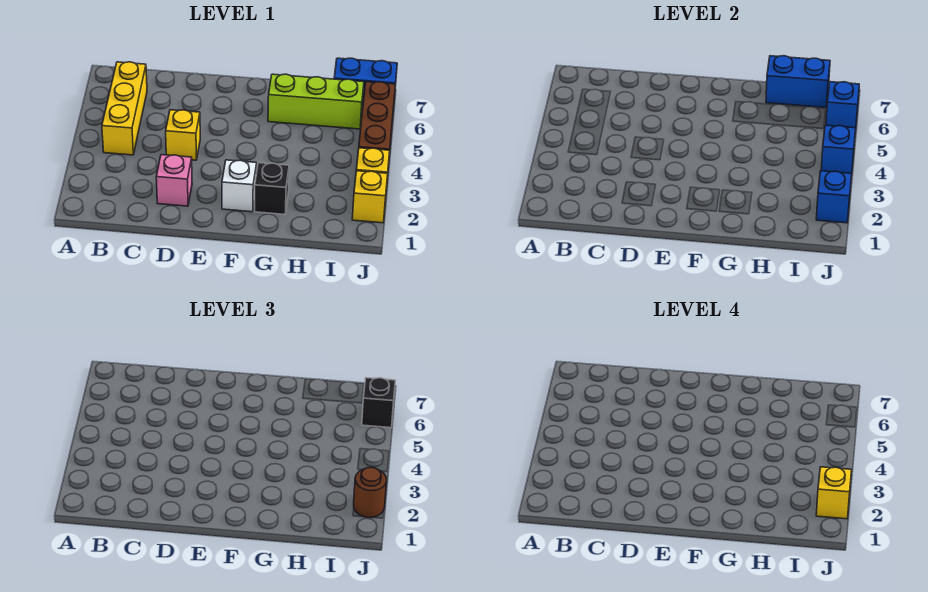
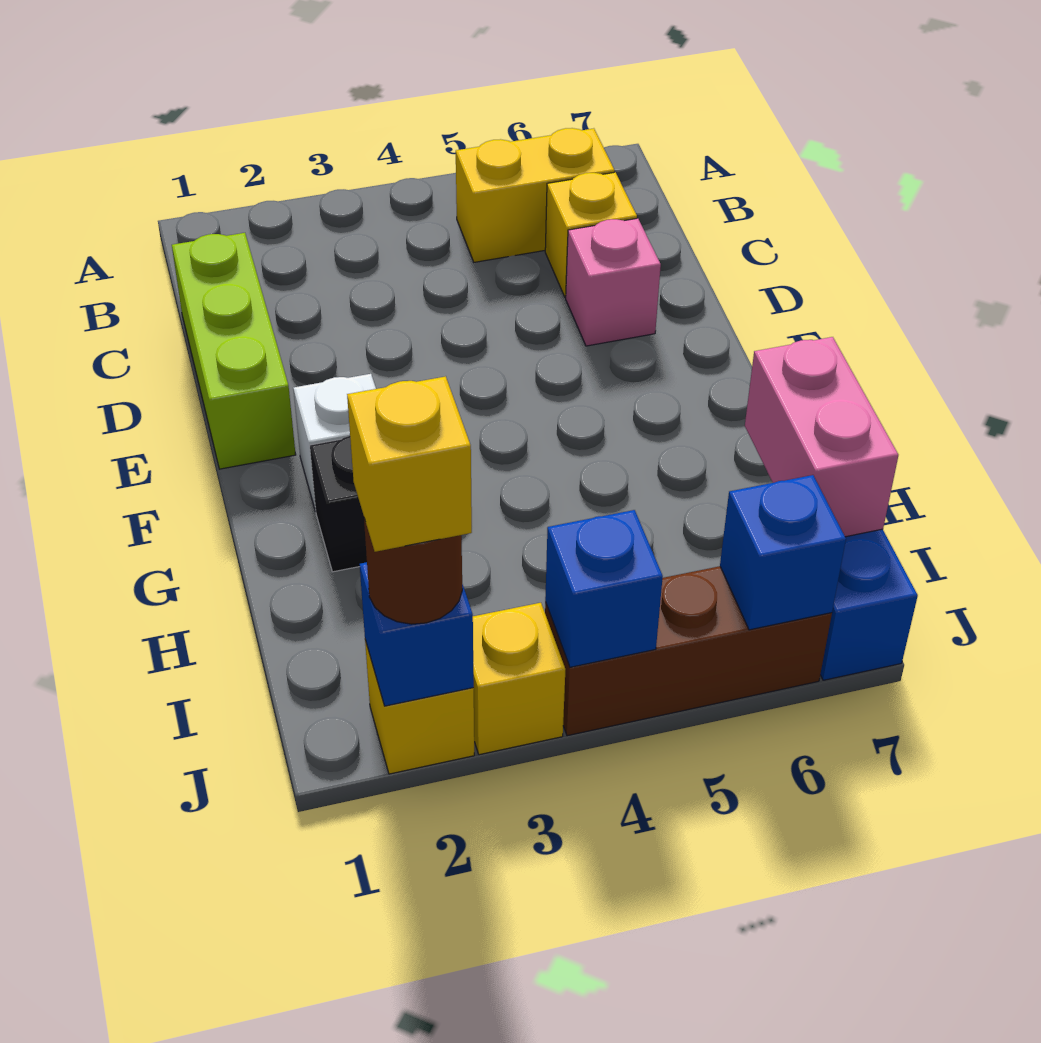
yellow brick B4:B6 level 1 -> yellow brick B5:B6 level 1
pink brick D2 level 1 -> pink brick D6 level 1
yellow brick D4 level 1 -> yellow brick C6 level 1
lime brick G6:I6 level 1 -> lime brick C1:E1 level 1
blue brick H7:I7 level 2 -> pink brick H7:I7 level 2
black brick J6 level 3 -> none

